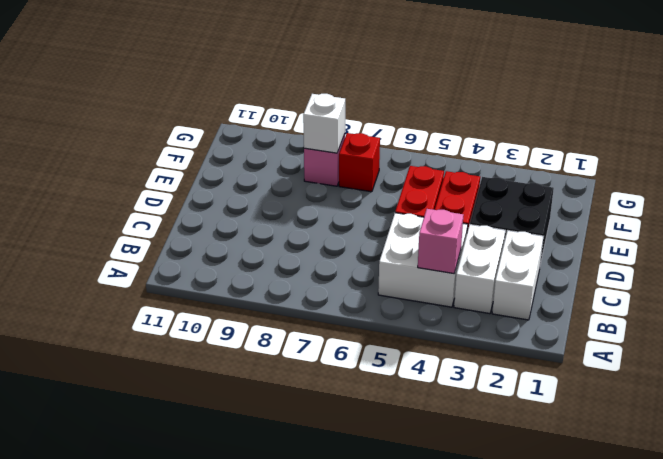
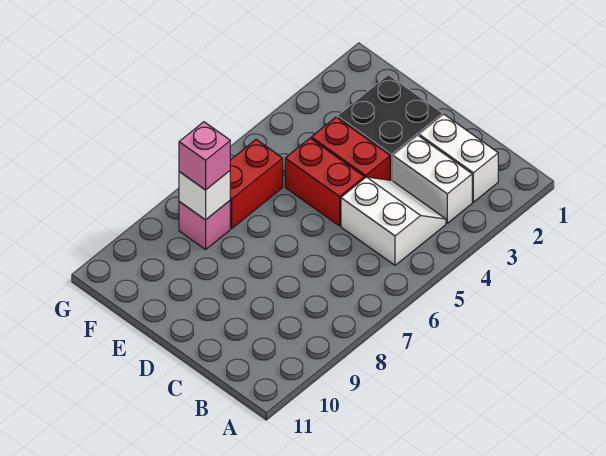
white brick B4:C5 level 1 -> white slope B4:C5 level 1 top 5
pink brick B4 level 2 -> pink brick F8 level 3
red brick F7 level 1 -> red brick F6:F7 level 1

